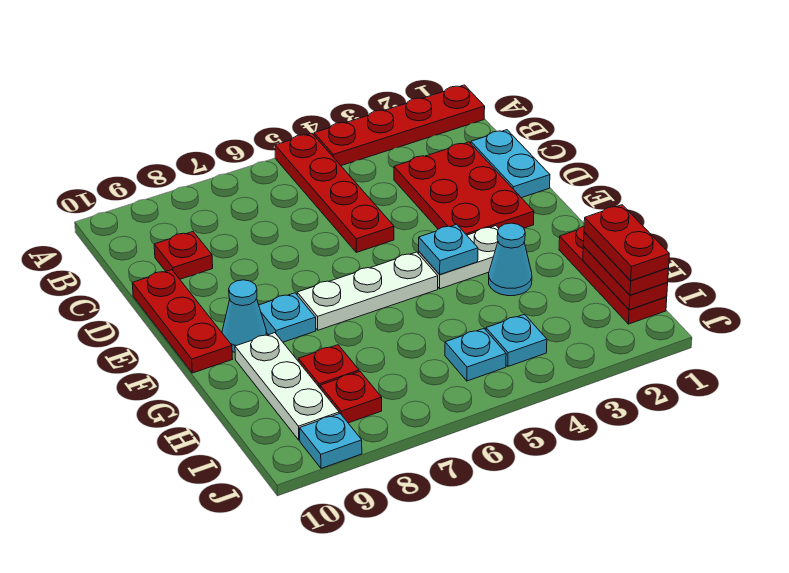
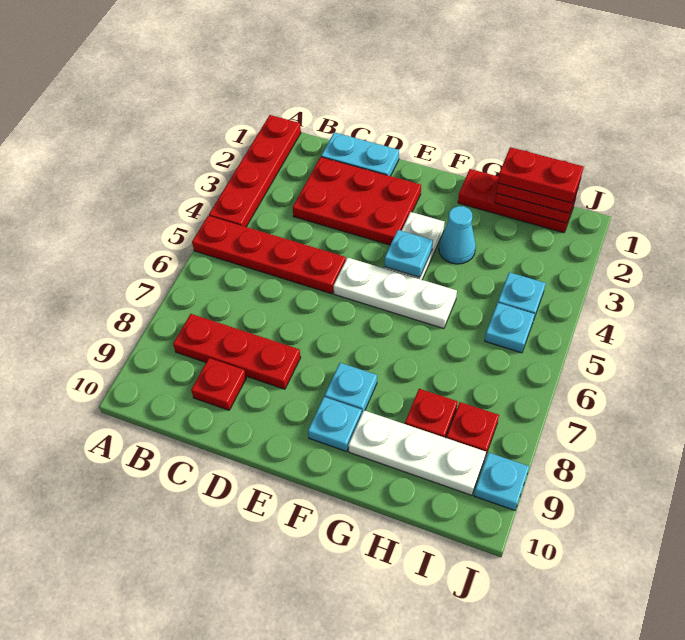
red plate D10:F10 level 1 -> red plate B8:D8 level 1
white plate F5:F7 level 1 -> white plate E5:G5 level 1
cyan cone F9 level 1 -> cyan plate F9 level 1

